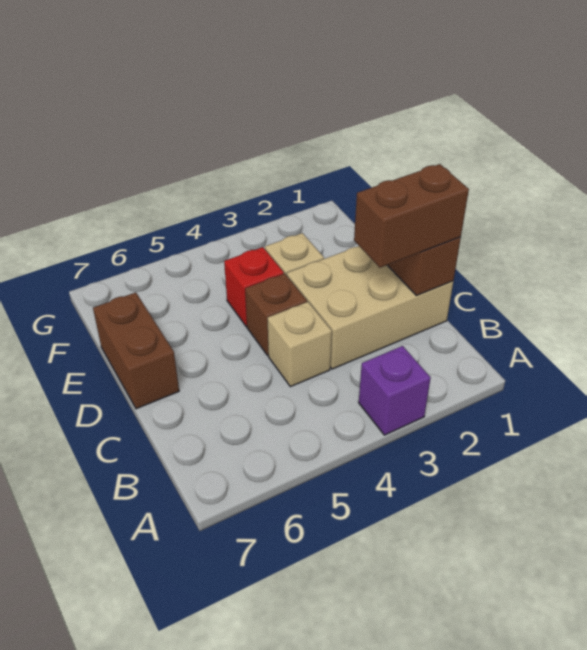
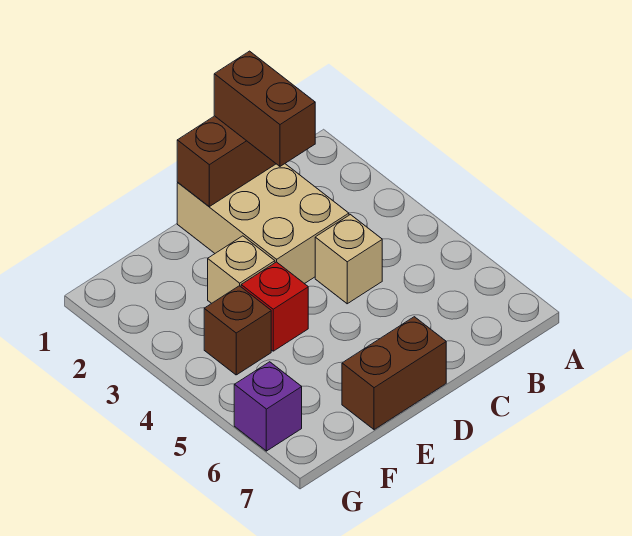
purple brick A3 level 1 -> purple brick G6 level 1
brown brick D4 level 1 -> brown brick F4 level 1

